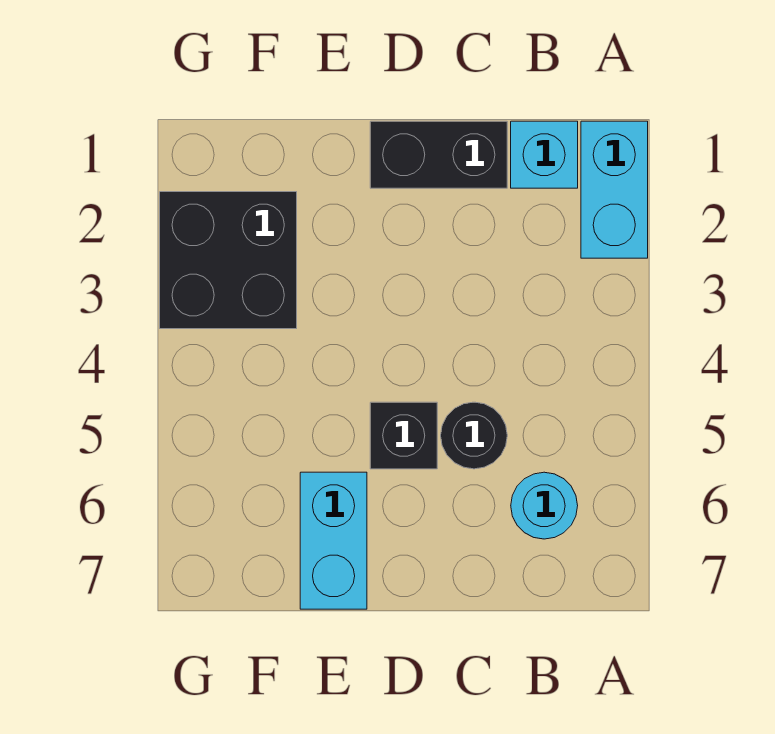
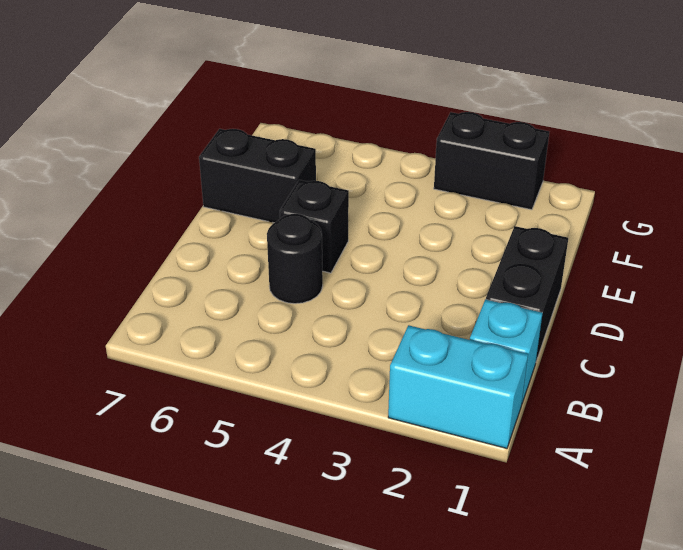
cyan round brick B6 level 1 -> none
cyan brick E6:E7 level 1 -> black brick E6:E7 level 1
black brick F2:G3 level 1 -> black brick G2:G3 level 1

